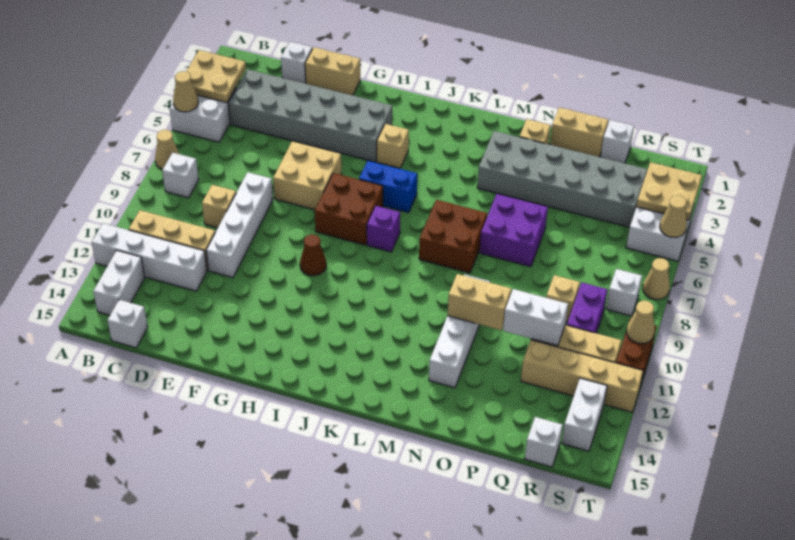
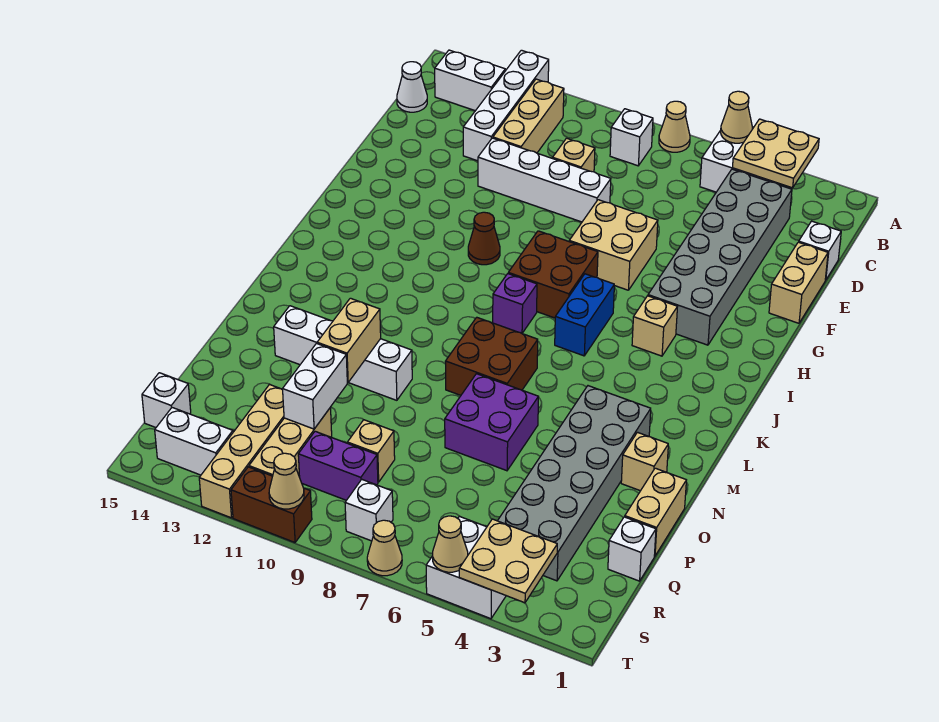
white brick C15 level 1 -> white cone C15 level 1

